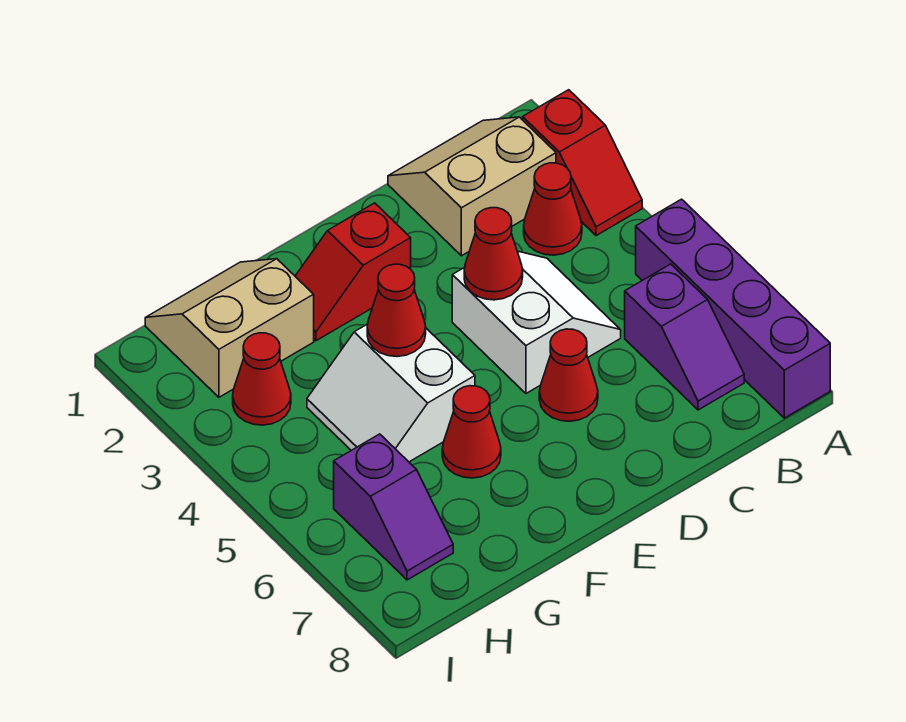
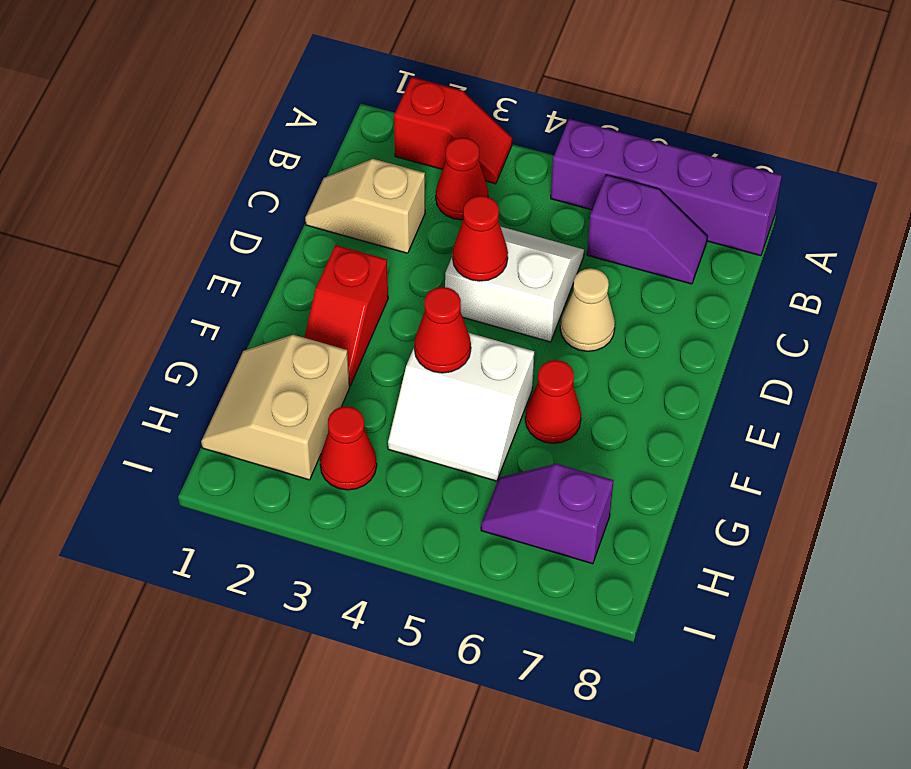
tan slope B1:C2 level 1 top 2 -> tan slope C1:C2 level 1 top 2
red cone D6 level 1 -> tan cone D6 level 1
purple slope H6:H7 level 1 top 6 -> purple slope H6:H7 level 1 top 7

